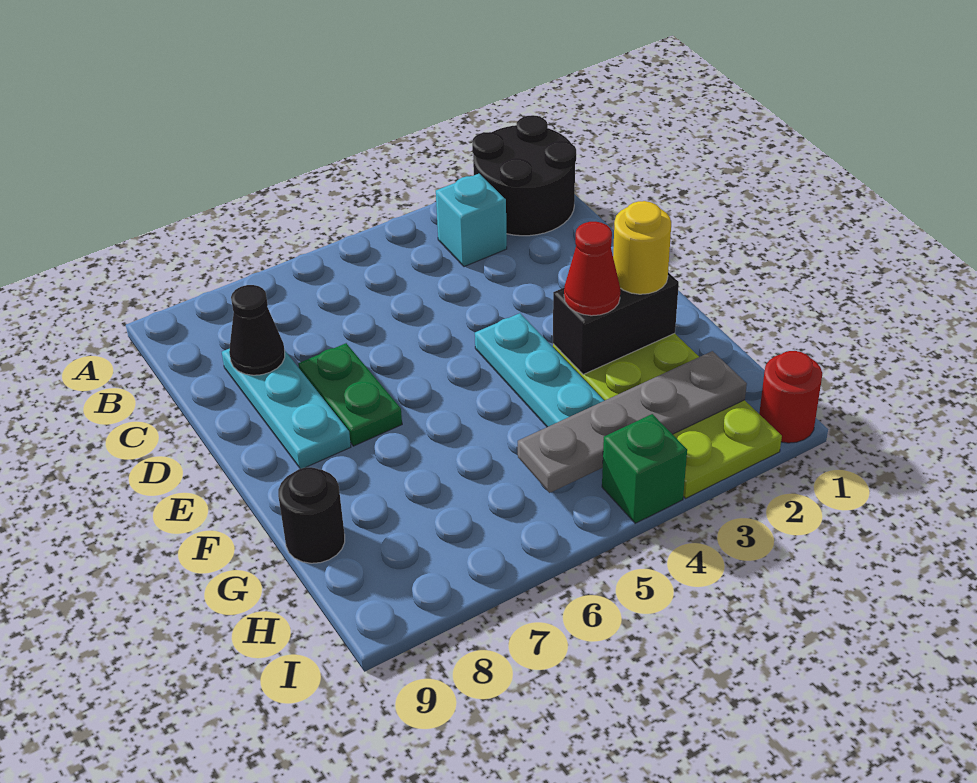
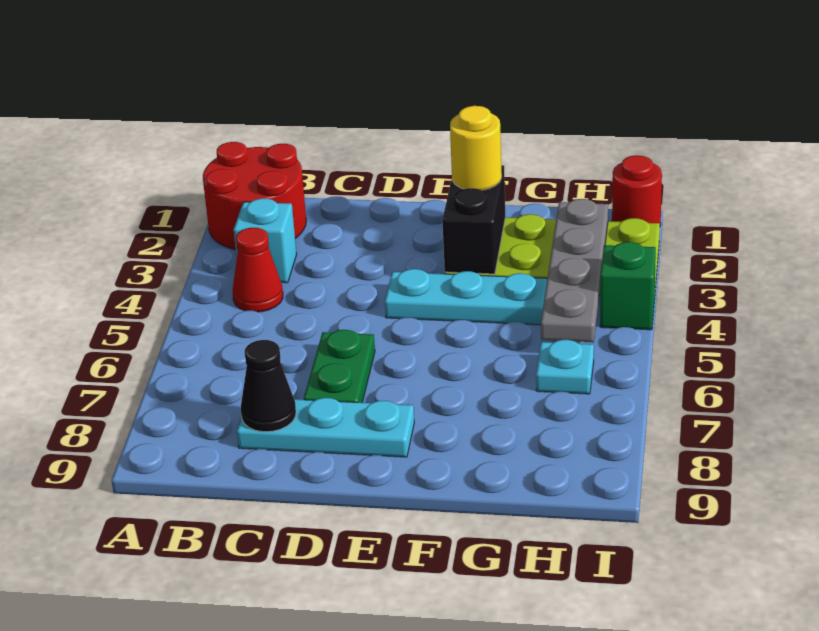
black round brick A1:B2 level 1 -> red round brick A1:B2 level 1
green plate D7:E7 level 1 -> green plate D6:D7 level 1
red cone F3 level 3 -> red cone B4 level 1
black round brick G9 level 1 -> none
none -> cyan plate H6 level 1

